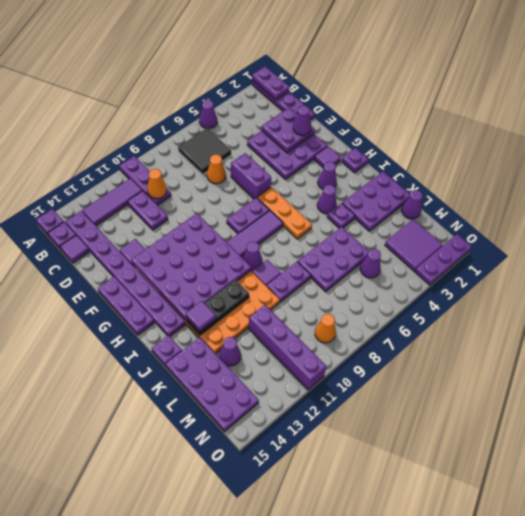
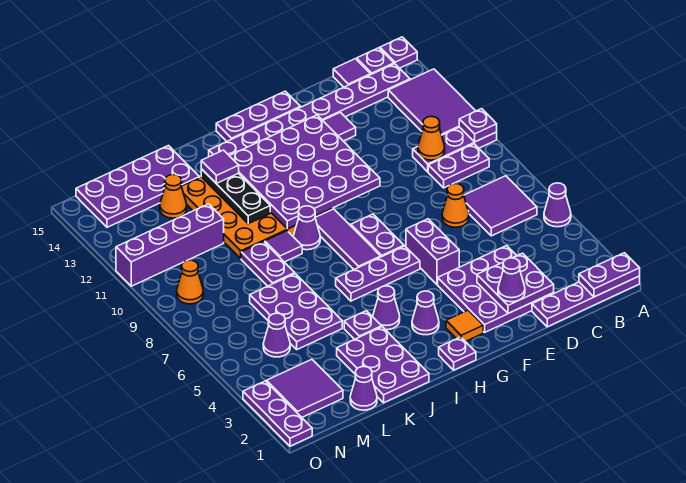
black tile B6:C7 level 1 -> purple tile B6:C7 level 1
purple tile B11:B13 level 1 -> purple tile A11:B13 level 1
purple plate C11:D11 level 1 -> purple plate B9:C9 level 1
purple brick E6:F6 level 1 -> purple brick F5:F6 level 1
purple tile G2 level 1 -> orange tile G2 level 1
orange plate G6:I6 level 1 -> purple plate G6:I6 level 1
purple plate J15 level 1 -> purple plate A10 level 2
purple cone L13 level 1 -> orange cone L13 level 1

